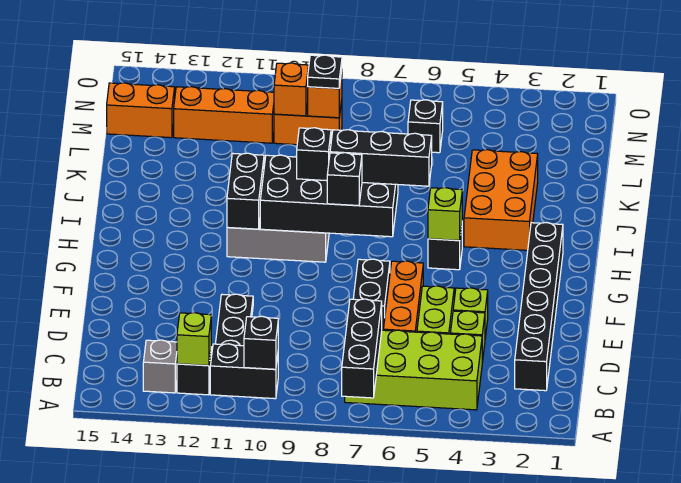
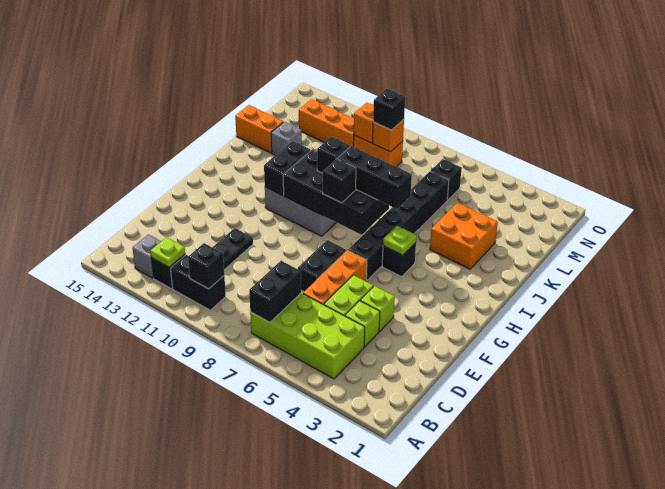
black brick A7:C7 level 2 -> black brick B7:C7 level 2
lime brick B12 level 2 -> lime plate B12 level 2
black brick C2:H2 level 1 -> black brick G6:L6 level 1
lime brick H5 level 2 -> lime plate H5 level 2
orange brick I3:K4 level 1 -> orange brick J3:K4 level 1
none -> grey brick K13 level 1
black plate M9 level 3 -> black brick M9 level 3
orange brick M14:M15 level 1 -> orange brick K14:K15 level 1

